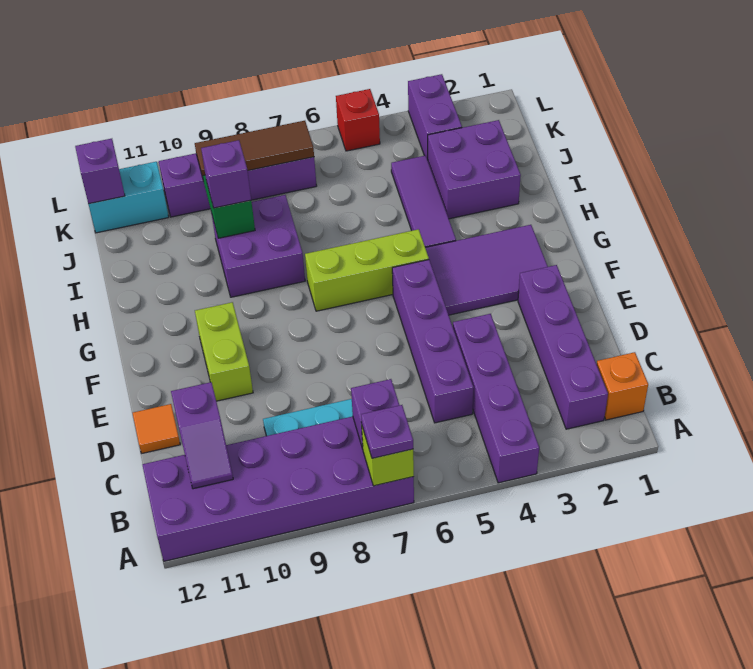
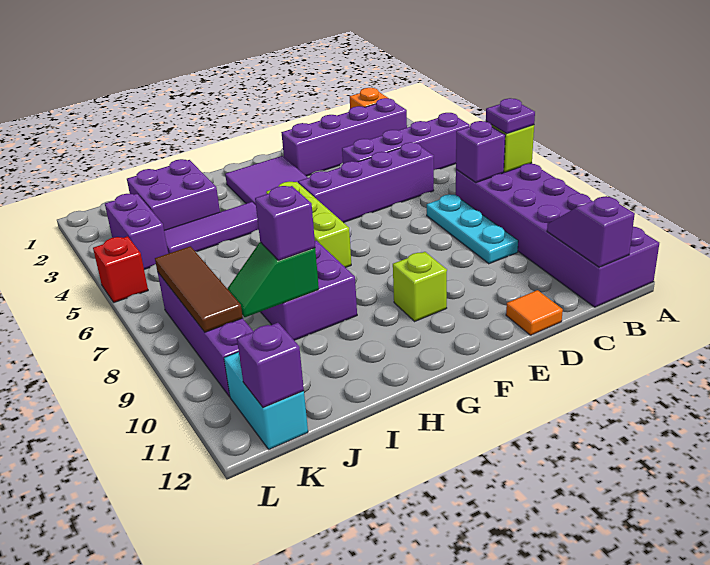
purple slope B11:C11 level 2 top C -> purple slope B11:B12 level 2 top 12
lime brick E10:F10 level 1 -> lime brick F10 level 1
purple brick K3:L3 level 1 -> purple brick K3:K4 level 1

